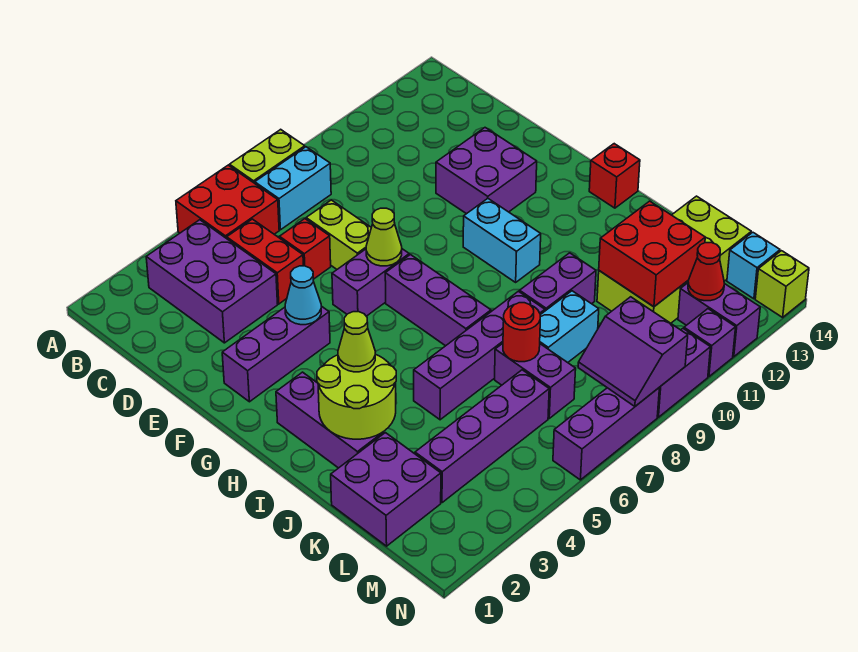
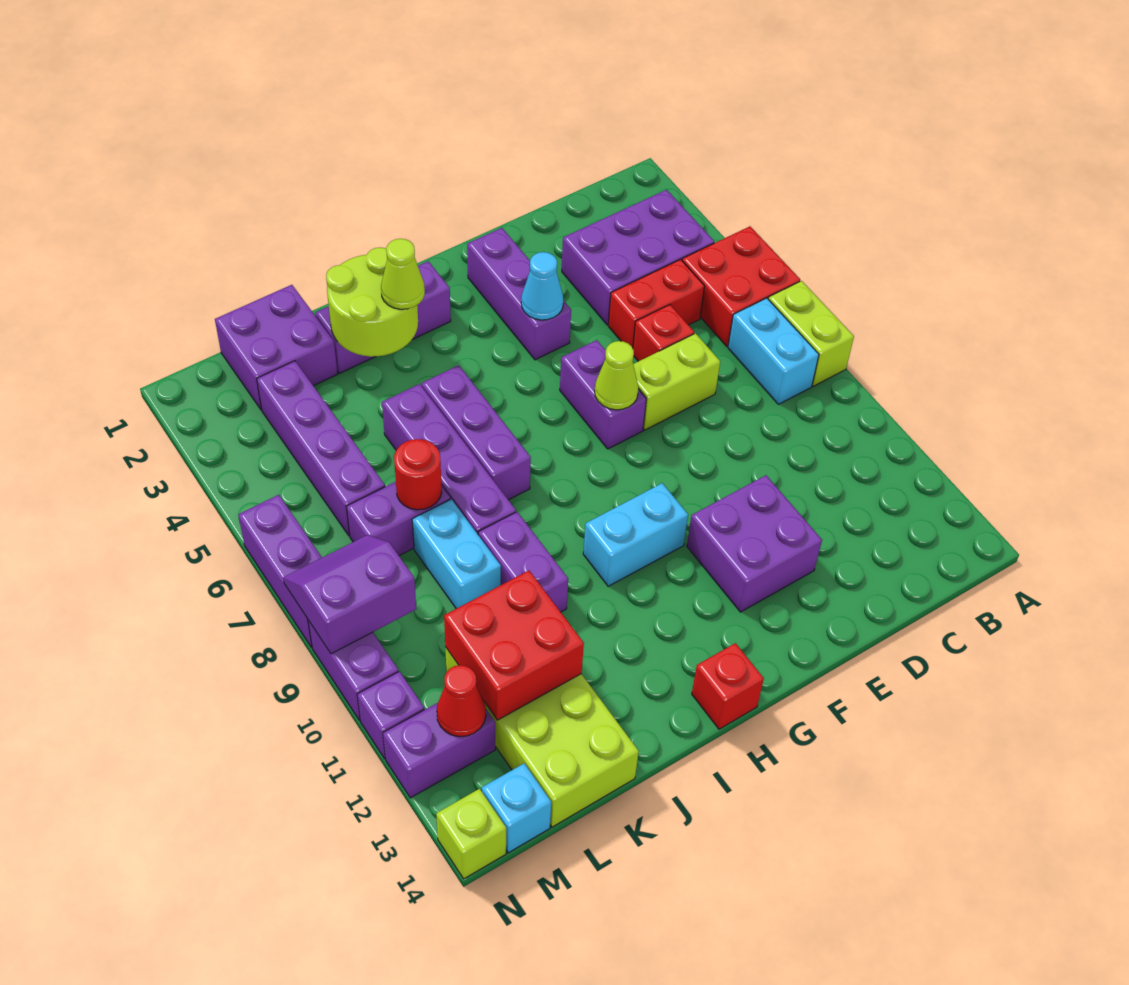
purple brick G7:I7 level 1 -> purple brick I5:I7 level 1

